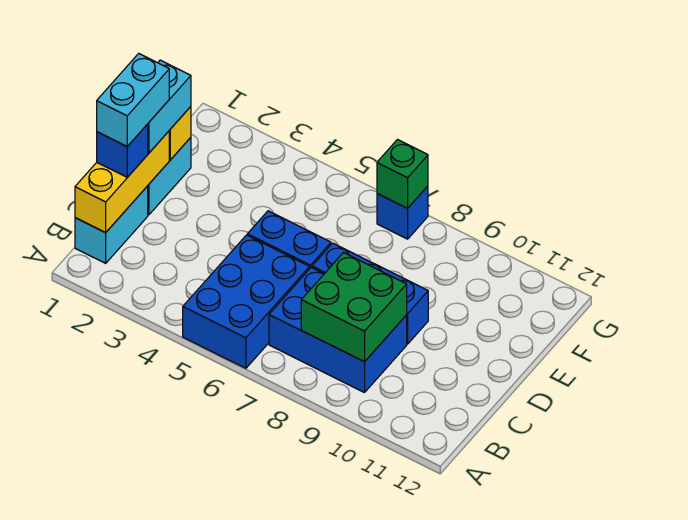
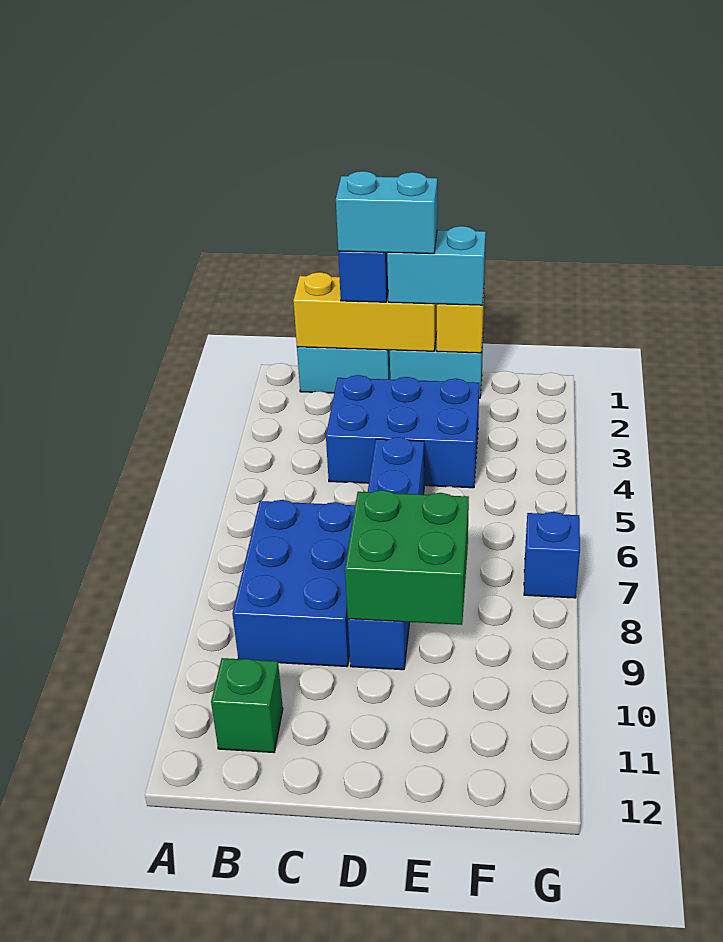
blue brick A5:C6 level 1 -> blue brick C3:E4 level 1
green brick B8:C9 level 2 -> green brick D8:E9 level 2
green brick G7 level 2 -> green brick B11 level 1

